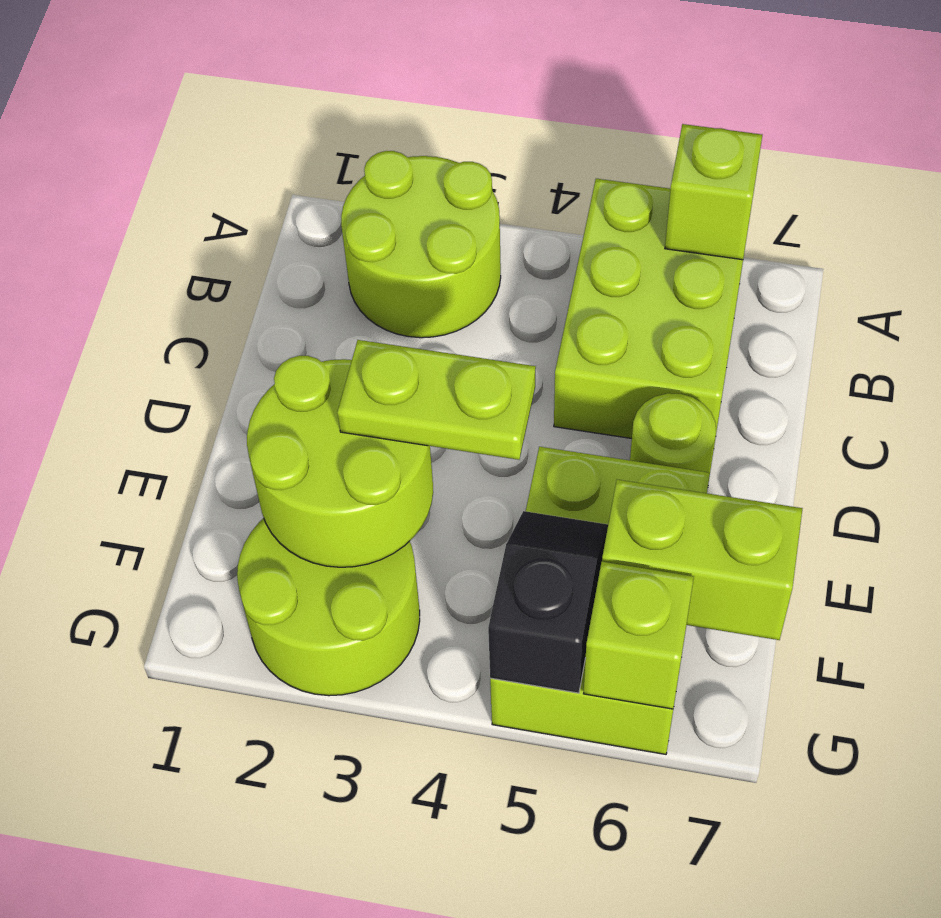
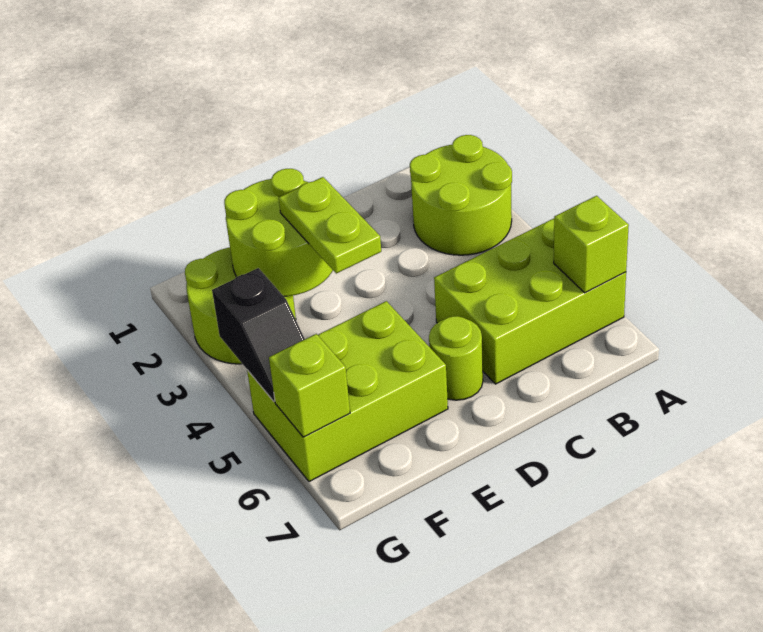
black slope F5:G5 level 2 top G -> black slope G4:G5 level 2 top 4
lime brick F6:F7 level 2 -> none

